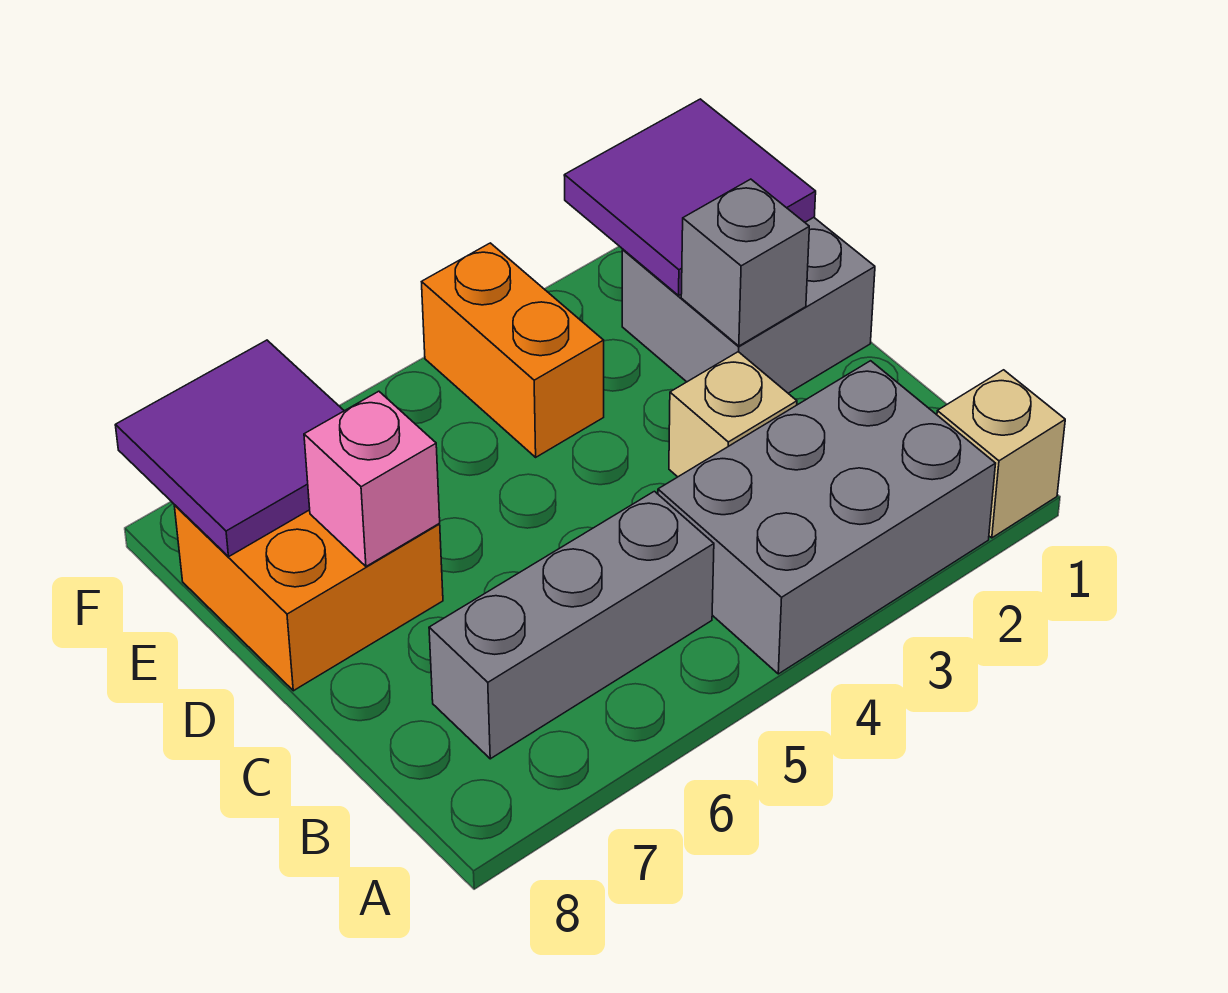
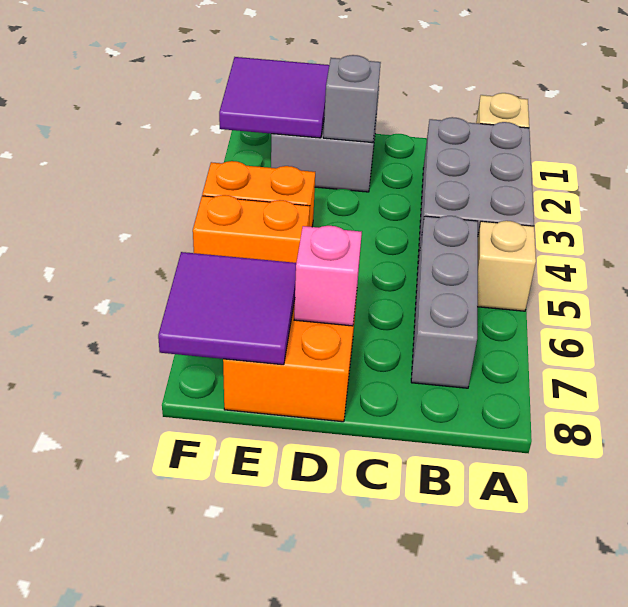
tan brick C3 level 1 -> tan brick A5 level 1
none -> orange brick E5:F5 level 1

